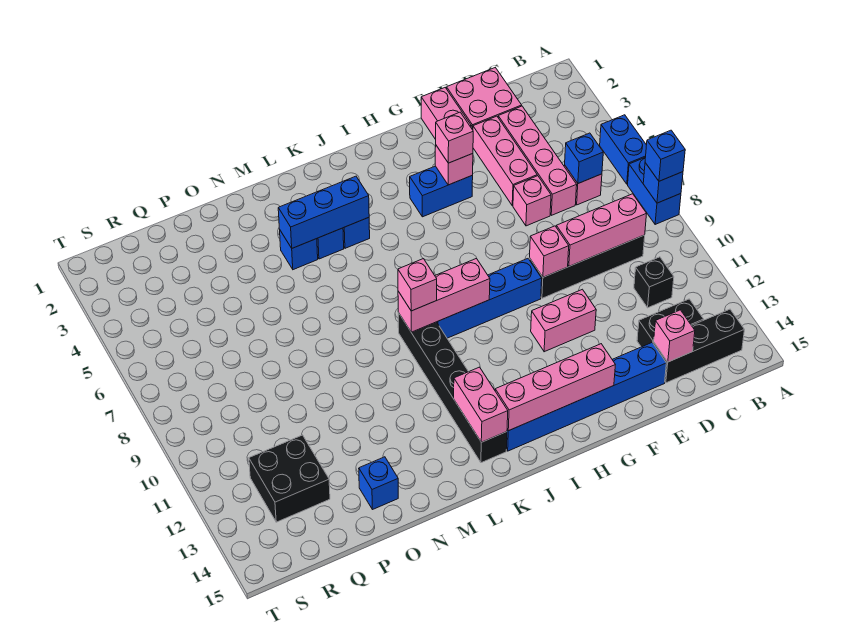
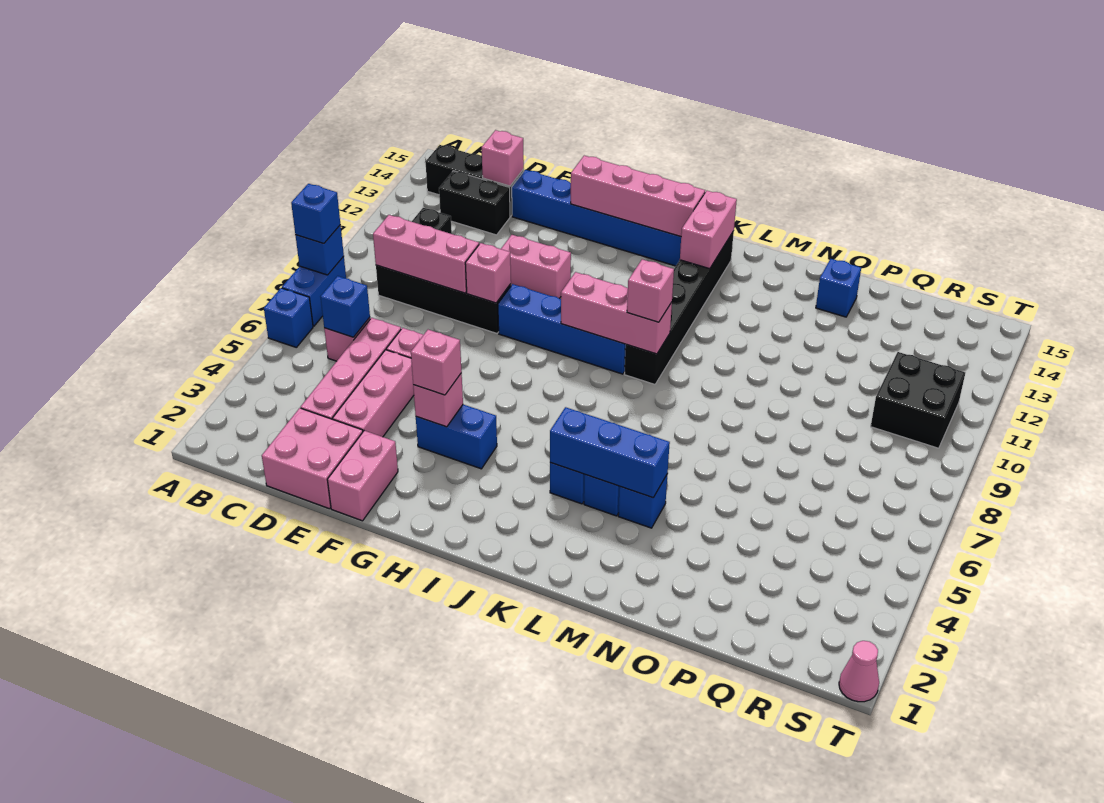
blue brick A5:A6 level 1 -> blue brick A6 level 1
black brick Q12:R13 level 1 -> black brick R10:S11 level 1
none -> pink cone T1 level 1

